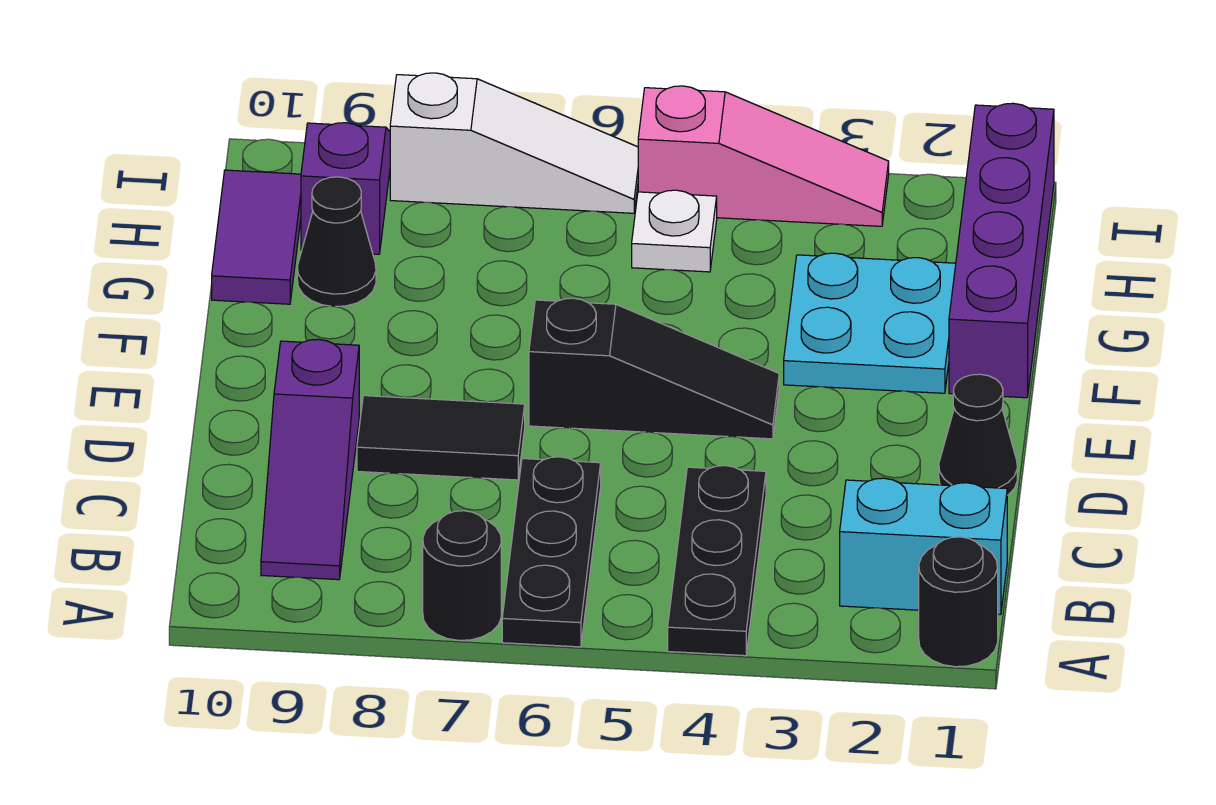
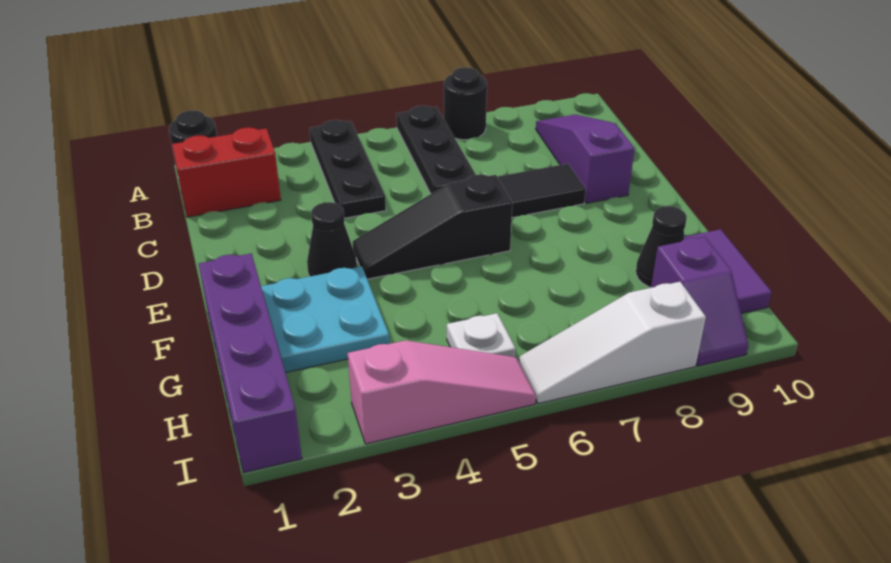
cyan brick B1:B2 level 1 -> red brick B1:B2 level 1
black cone D1 level 1 -> black cone E3 level 1
pink slope I3:I5 level 1 top 5 -> pink slope I3:I5 level 1 top 3

